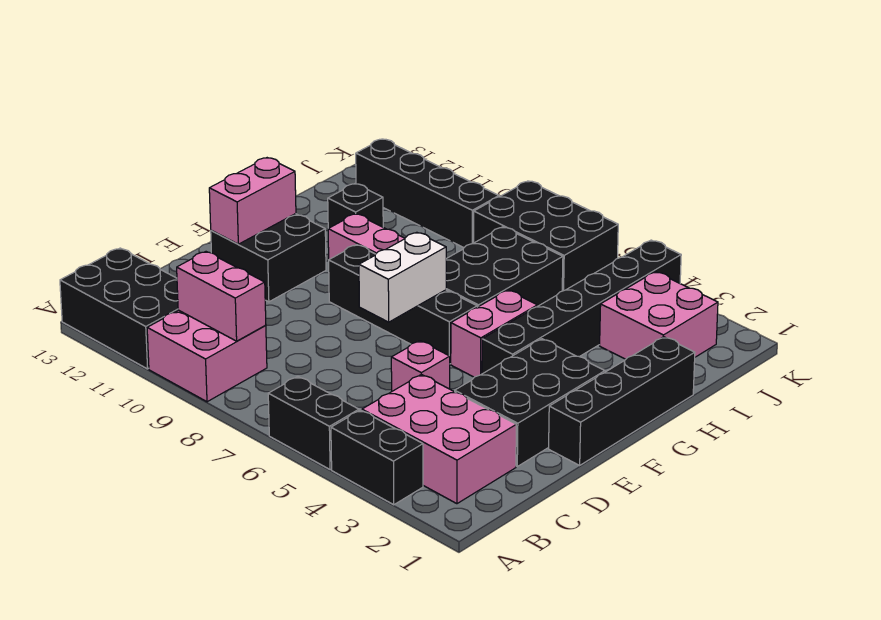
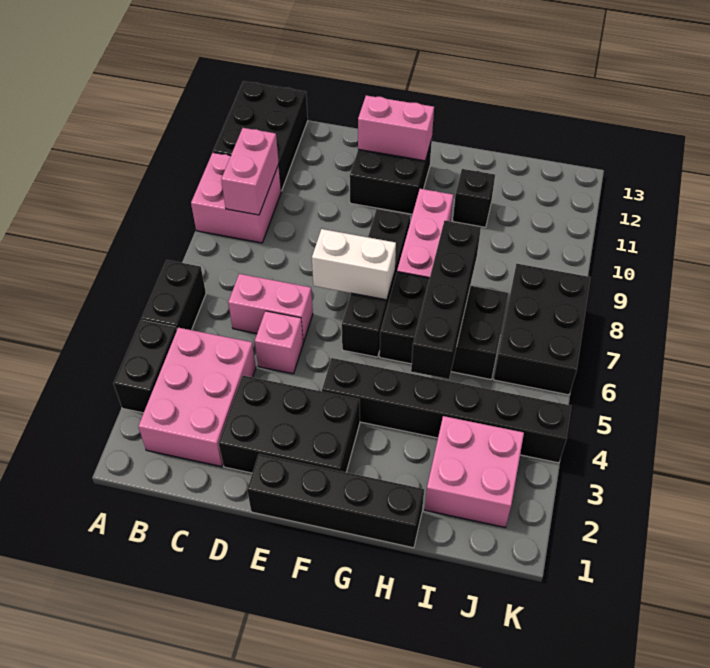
pink brick F5:G5 level 1 -> pink brick C6:D6 level 1
black brick J9:J12 level 1 -> black brick H5:H8 level 2

